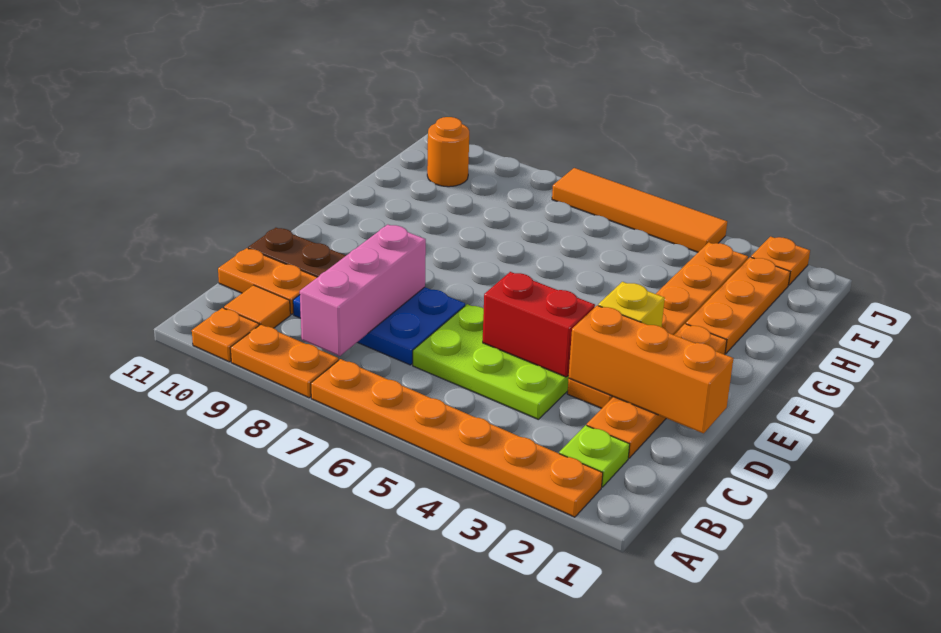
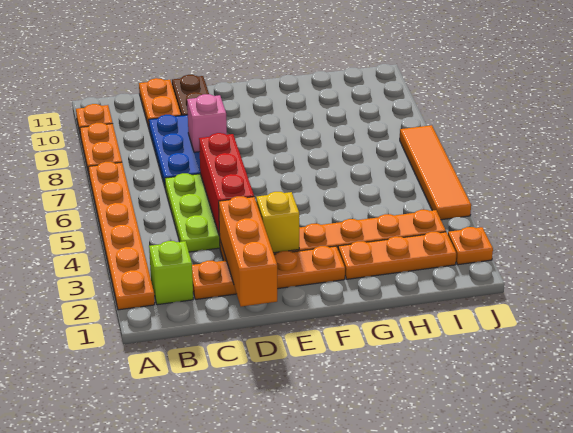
lime plate B2 level 1 -> lime brick B2 level 1
pink brick B8:D8 level 2 -> pink brick D8 level 2
orange tile B10 level 1 -> none
red brick D4:D5 level 2 -> red brick D4:D6 level 2
orange round brick I10 level 1 -> none

